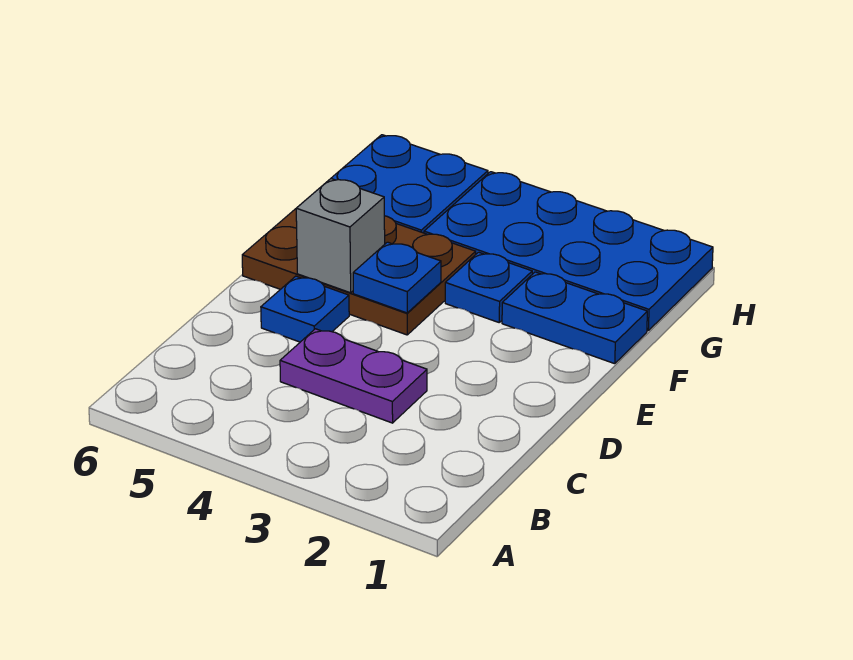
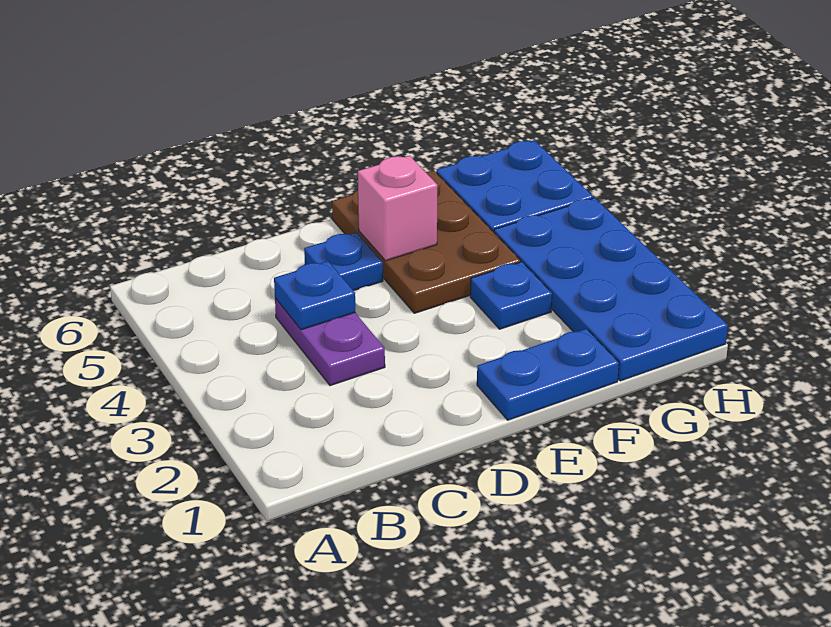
blue plate E4 level 2 -> blue plate C4 level 2
grey brick E5 level 2 -> pink brick E5 level 2
blue plate F1:F2 level 1 -> blue plate E1:F1 level 1

